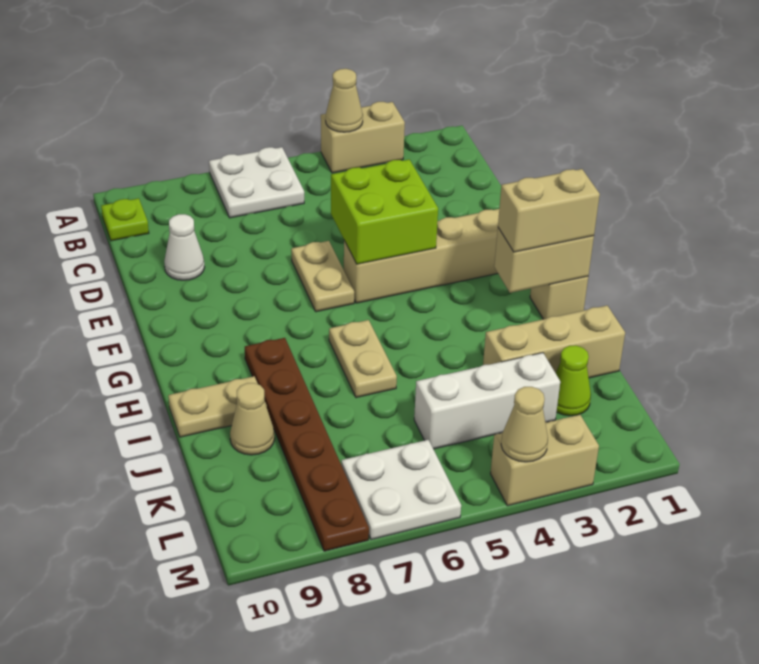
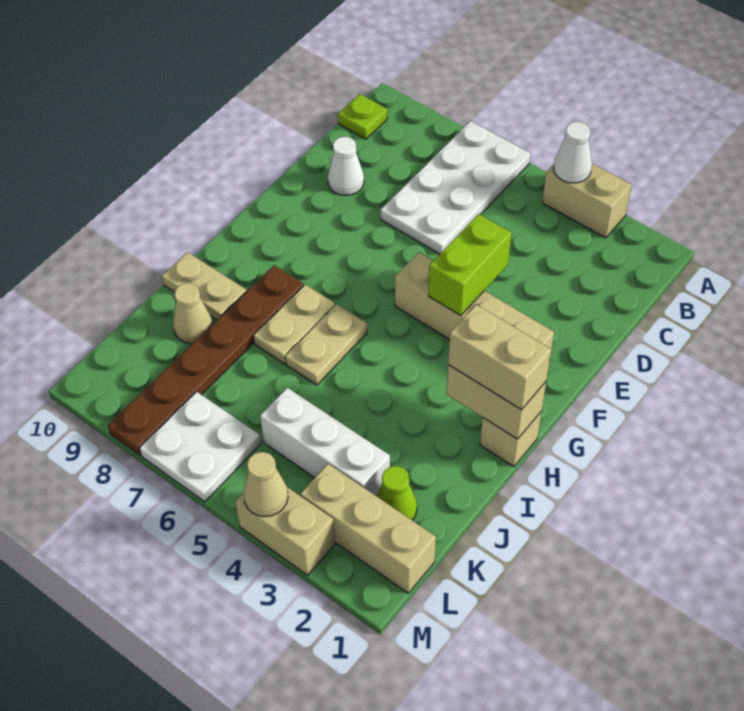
tan cone A4 level 2 -> white cone A4 level 2
white plate A6:B7 level 1 -> white plate A6:D7 level 1
lime brick E4:F5 level 2 -> lime brick E4:F4 level 2
tan plate E6:F6 level 1 -> tan plate H7:I7 level 1
tan brick J1:J3 level 1 -> tan brick L1:L3 level 1

